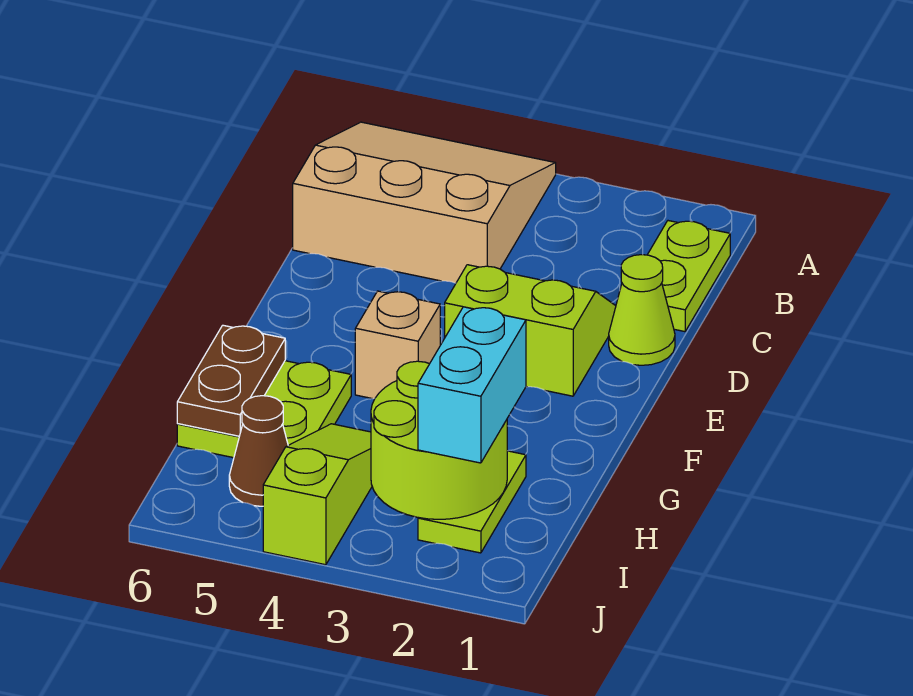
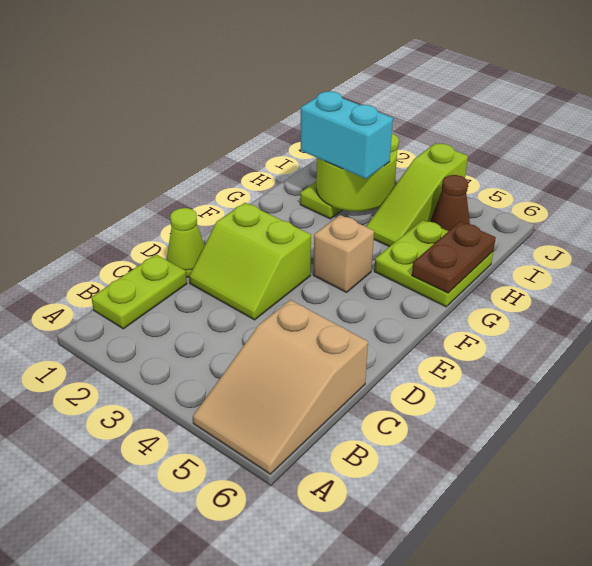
tan slope A4:C6 level 1 top C -> tan slope A5:C6 level 1 top C
cyan brick H2:I2 level 3 -> cyan brick H2:H3 level 3

